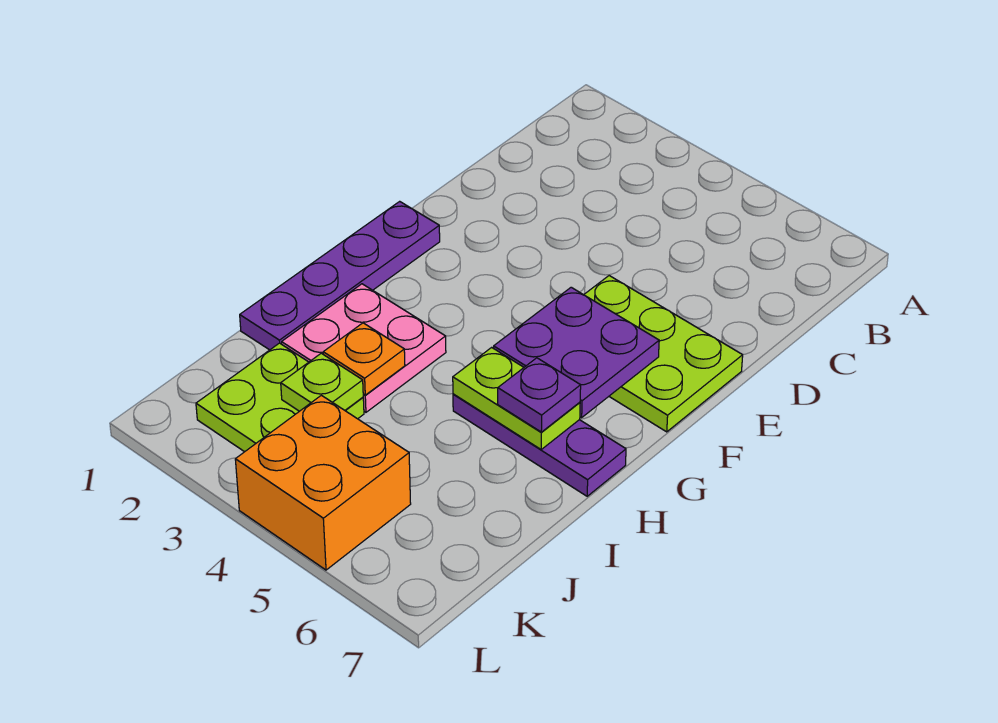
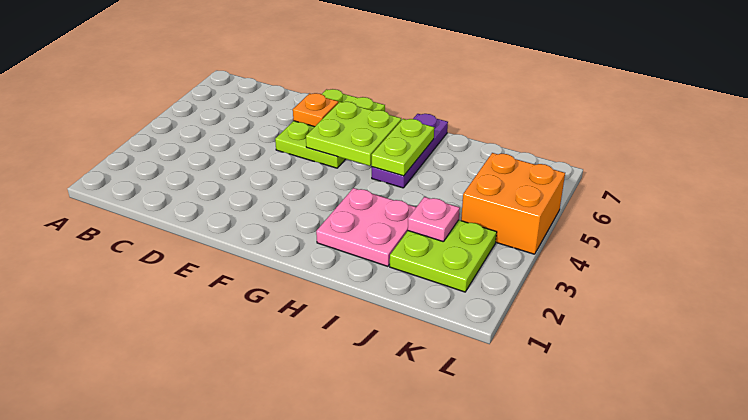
purple plate F1:I1 level 1 -> none
purple plate F5:G6 level 2 -> lime plate F5:G6 level 2
purple plate H6 level 3 -> none
orange plate I3 level 2 -> orange plate E6 level 2
lime plate J3 level 2 -> pink plate J3 level 2

